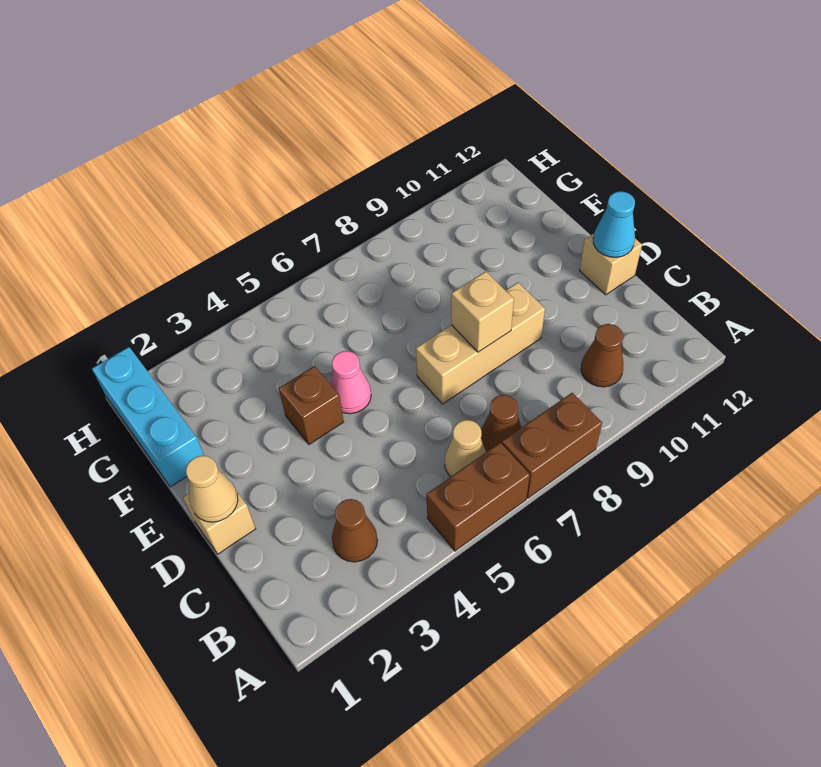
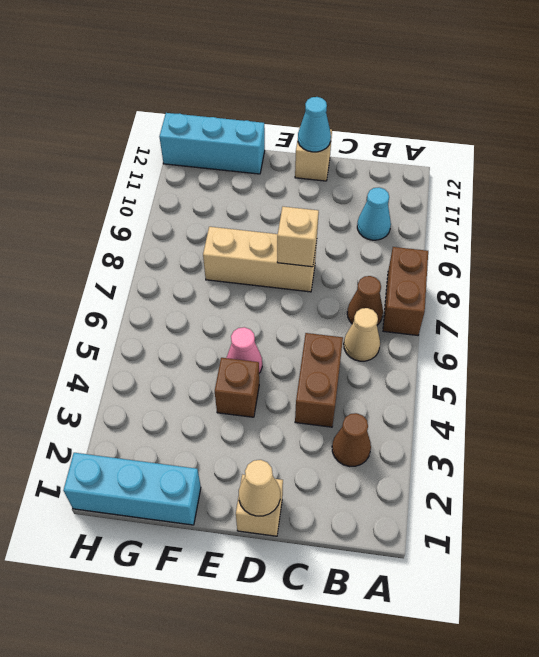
brown brick A5:A6 level 1 -> brown brick C4:C5 level 1
brown cone B10 level 1 -> cyan cone B10 level 1
tan brick D7:D9 level 1 -> tan brick D8:F8 level 1
none -> cyan brick F12:H12 level 1

